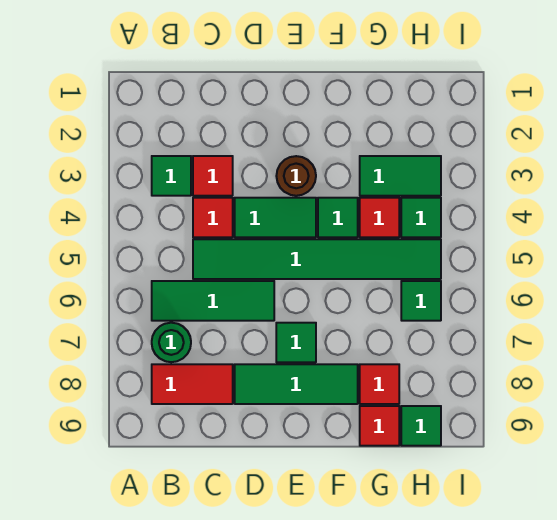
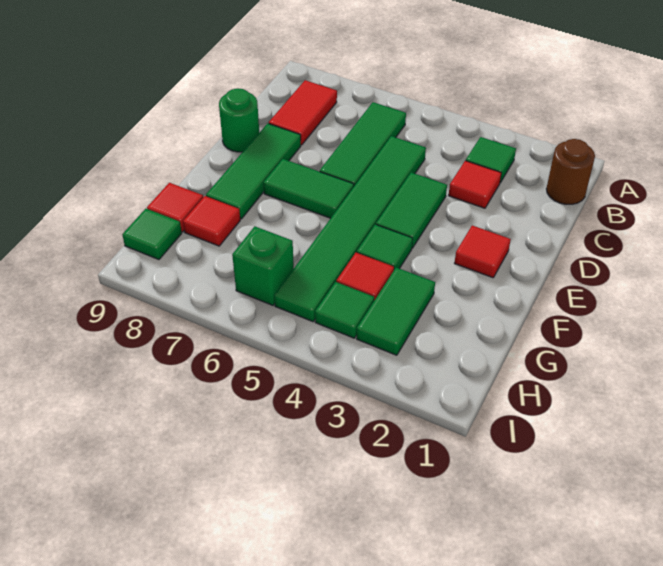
green round brick B7 level 1 -> green round brick D9 level 1
red tile C4 level 1 -> red tile E2 level 1
brown round brick E3 level 1 -> brown round brick B1 level 1
green tile E7 level 1 -> green tile E6:E7 level 1
green tile H6 level 1 -> green brick H6 level 1

